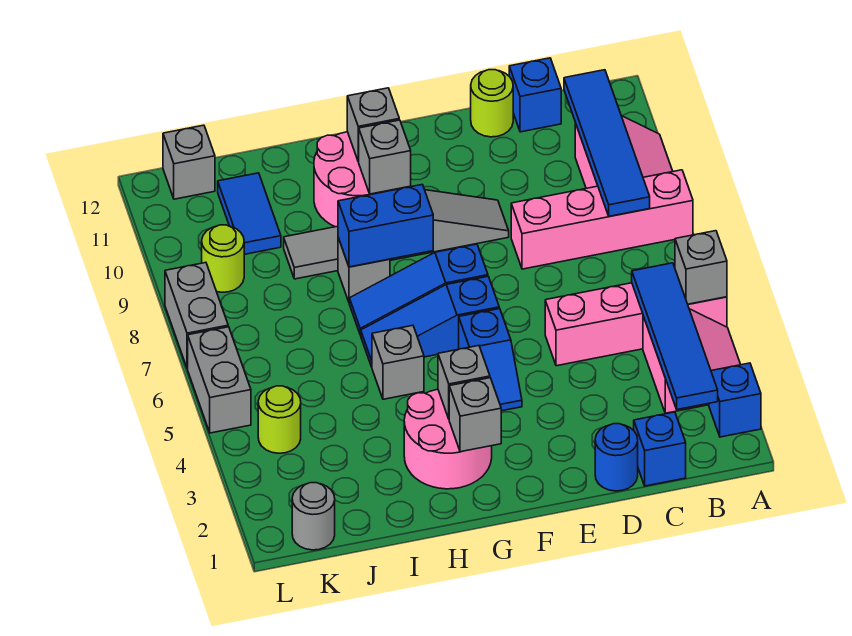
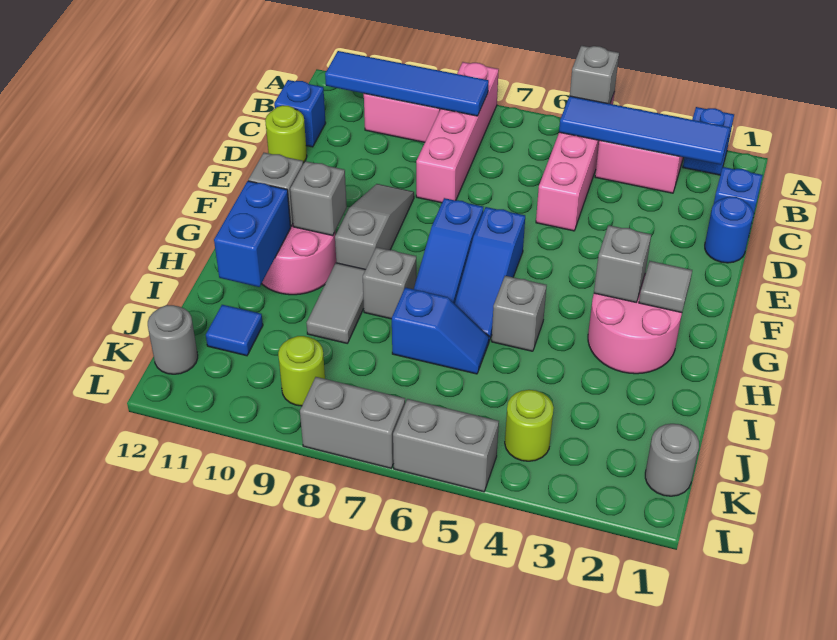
blue slope F4:F5 level 1 top 5 -> blue slope I6:I7 level 1 top 7
grey brick G2 level 2 -> grey tile G2 level 2
blue brick G8:H8 level 2 -> blue brick H11:I11 level 2
blue tile J10:J11 level 1 -> blue tile J11 level 1
grey brick K12 level 1 -> grey round brick K12 level 1

